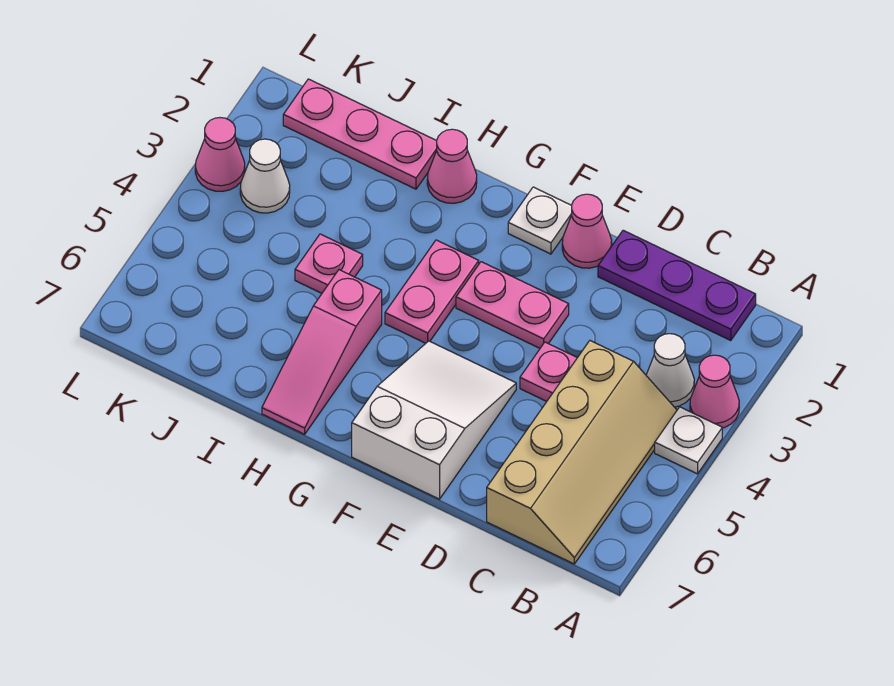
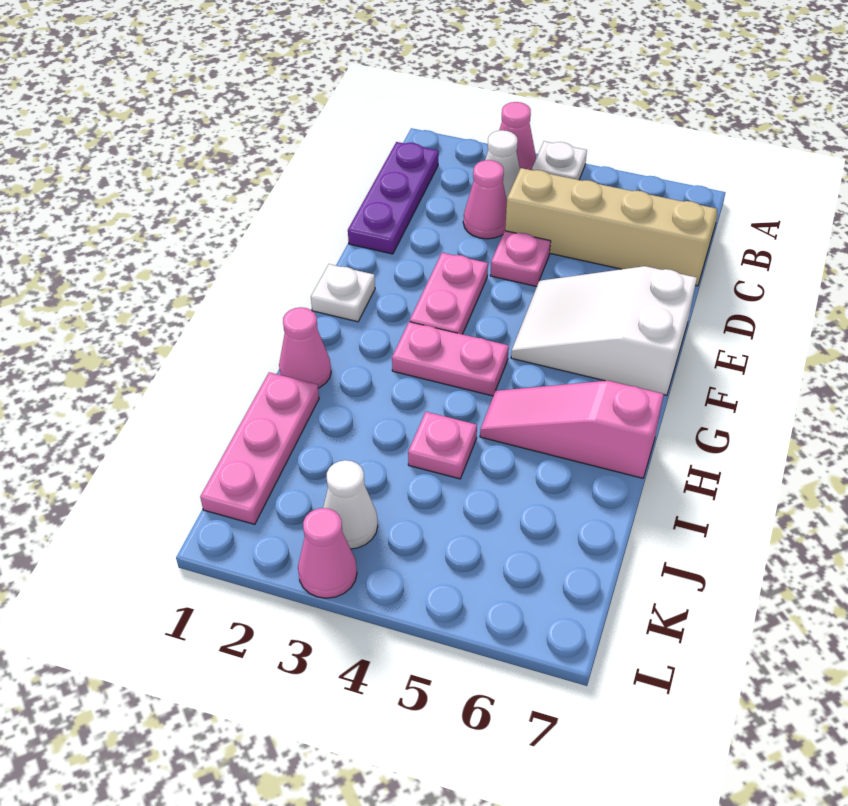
pink cone E1 level 1 -> pink cone C3 level 1
pink slope H5:H7 level 1 top 5 -> pink slope H5:H7 level 1 top 7

